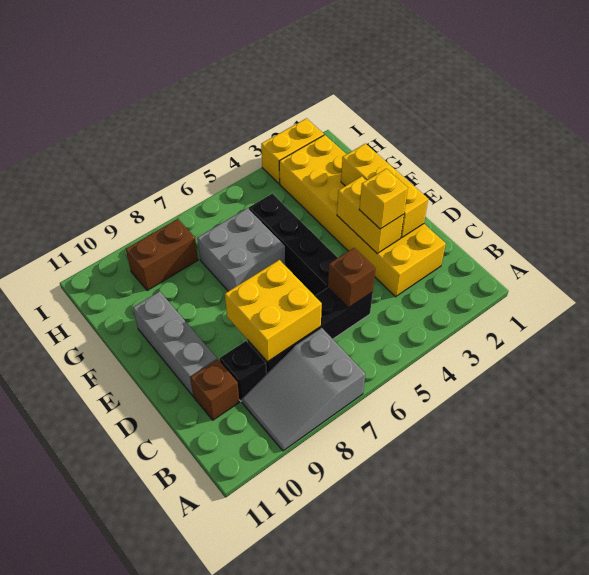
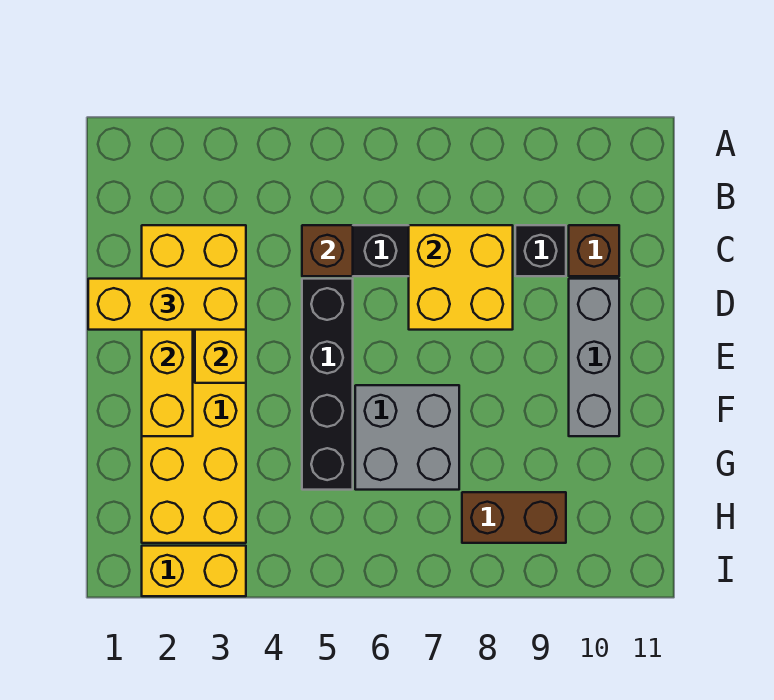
grey slope A7:B9 level 1 top 7 -> none
yellow brick D3 level 3 -> yellow brick D1:D3 level 3

